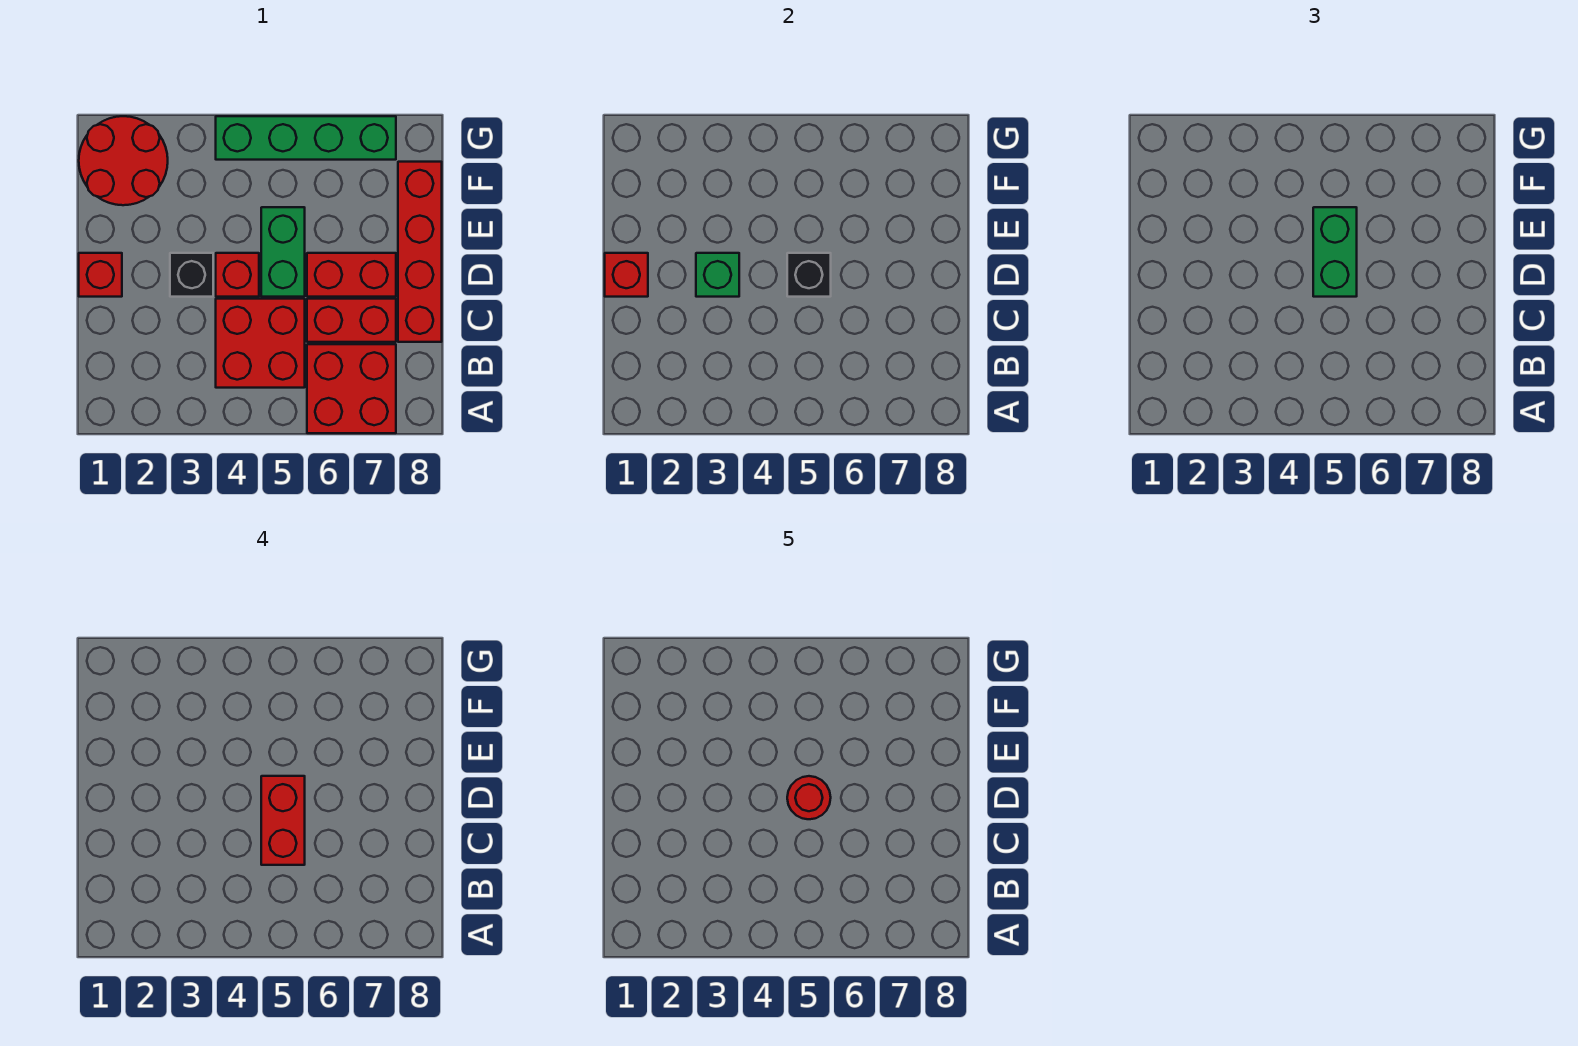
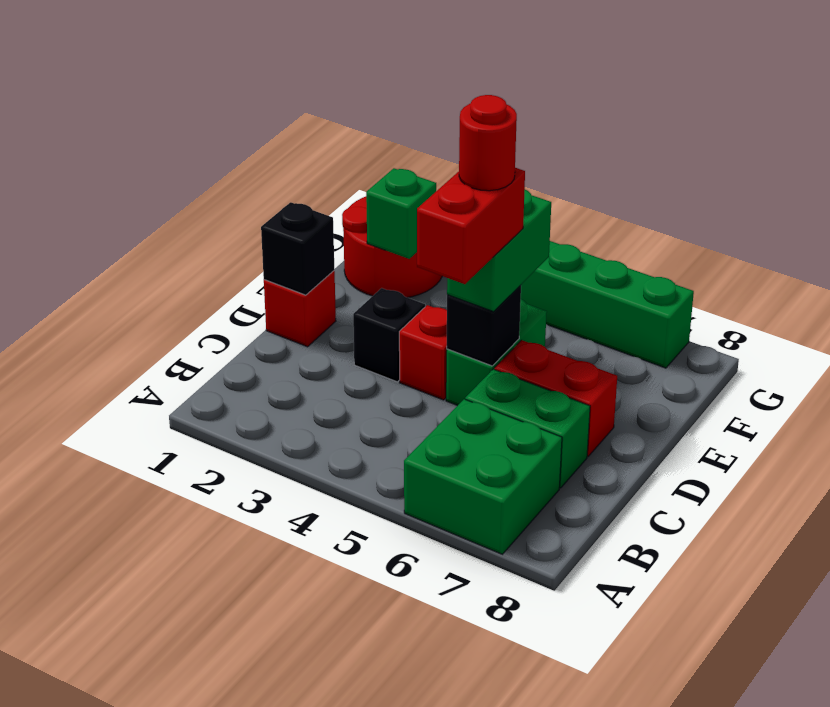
red brick A6:B7 level 1 -> green brick A6:B7 level 1
red brick B4:C5 level 1 -> none
red brick C6:C7 level 1 -> green brick C6:C7 level 1
red brick C8:F8 level 1 -> none
red brick D1 level 2 -> black brick D1 level 2
green brick D3 level 2 -> green brick F2 level 2

